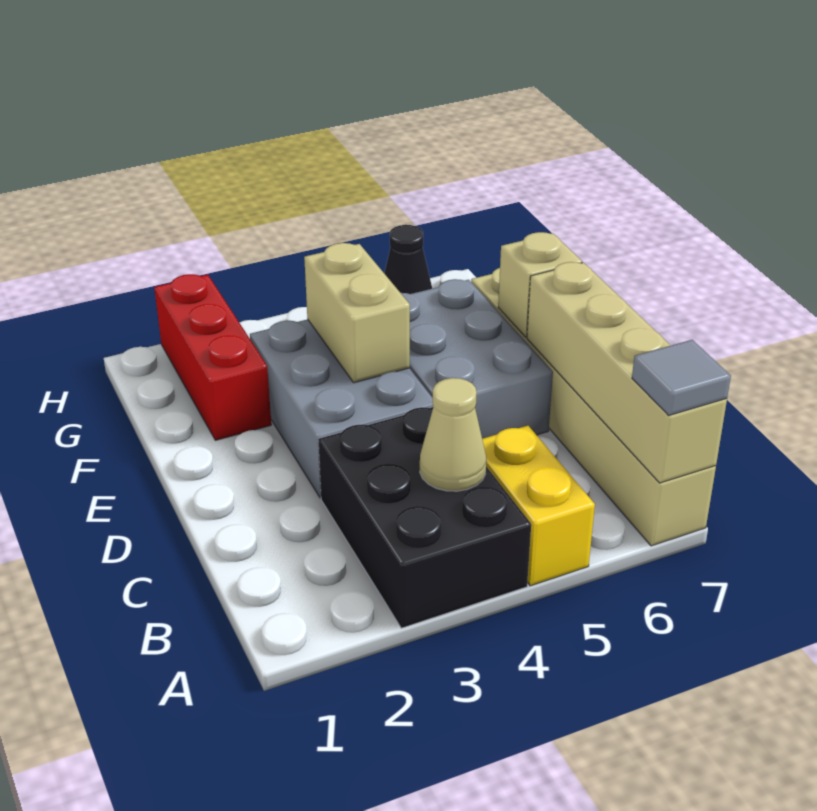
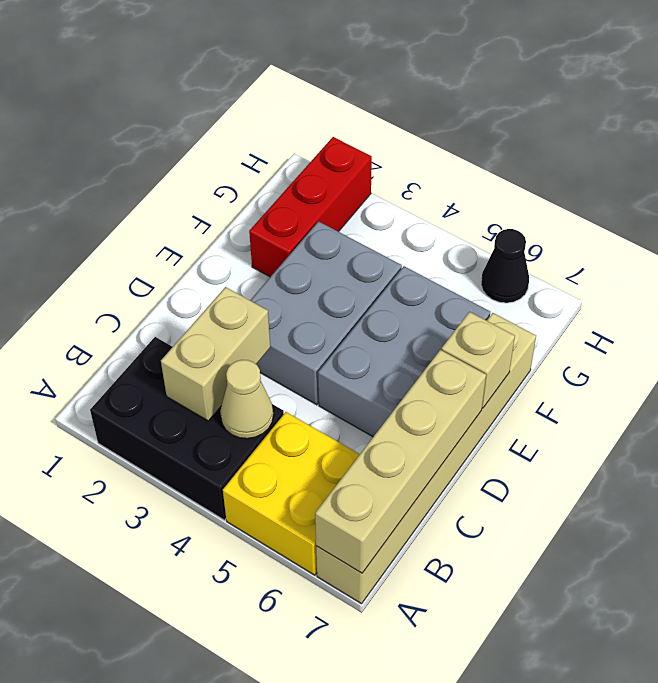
black brick A3:C4 level 1 -> black brick A2:B4 level 1
yellow brick A5:B5 level 1 -> yellow brick A5:B6 level 1
grey tile A7 level 3 -> none
tan brick E4:F4 level 2 -> tan brick B3:C3 level 2

